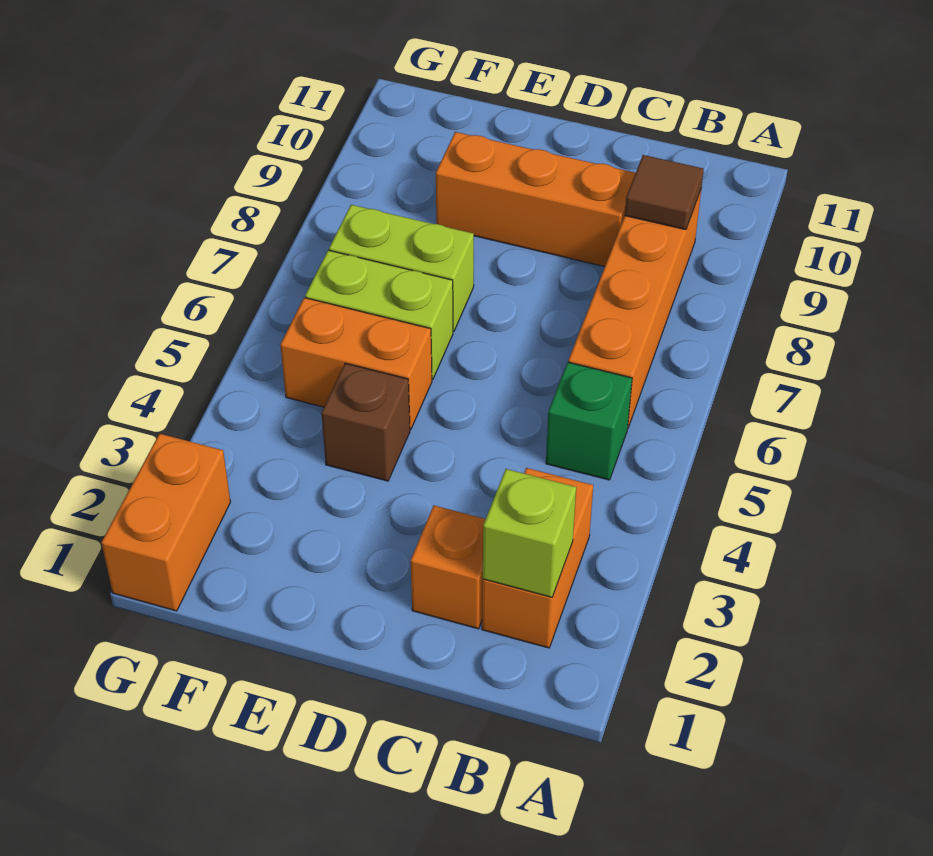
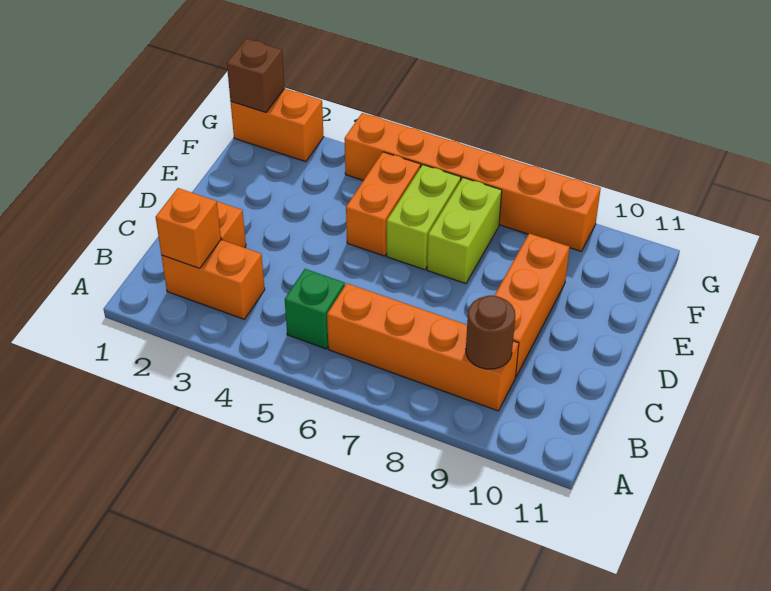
lime brick B2 level 2 -> orange brick B2 level 2
brown tile B9 level 2 -> brown round brick B9 level 2
brown brick E4 level 1 -> brown brick G1 level 2
none -> orange brick G4:G9 level 1

